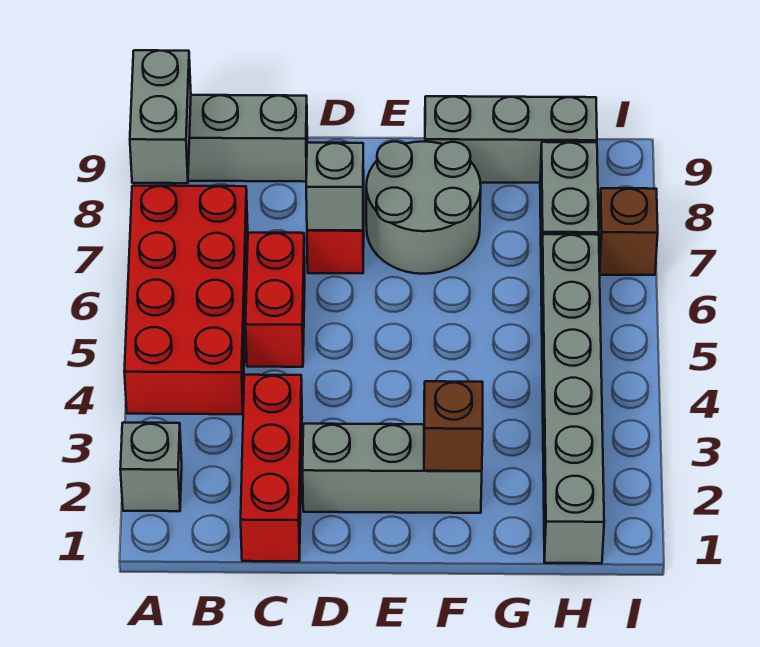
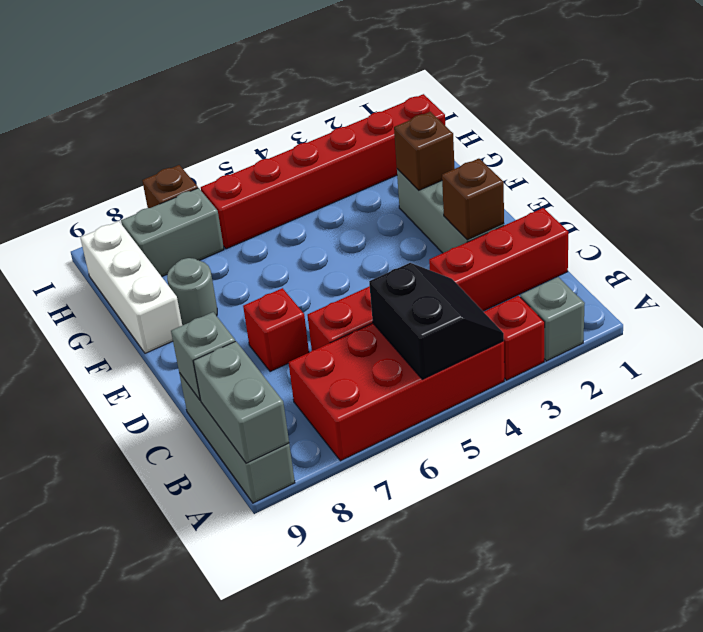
none -> red brick A3 level 1
none -> black slope A4:B5 level 2 top 5
grey brick A8:A9 level 2 -> grey brick A9:B9 level 2
none -> brown brick D2 level 2
grey brick D7 level 2 -> grey brick C9 level 2
grey round brick E7:F8 level 1 -> grey round brick F8 level 1
grey brick F9:H9 level 1 -> white brick F9:H9 level 1
grey brick H1:H6 level 1 -> red brick H1:H6 level 1

